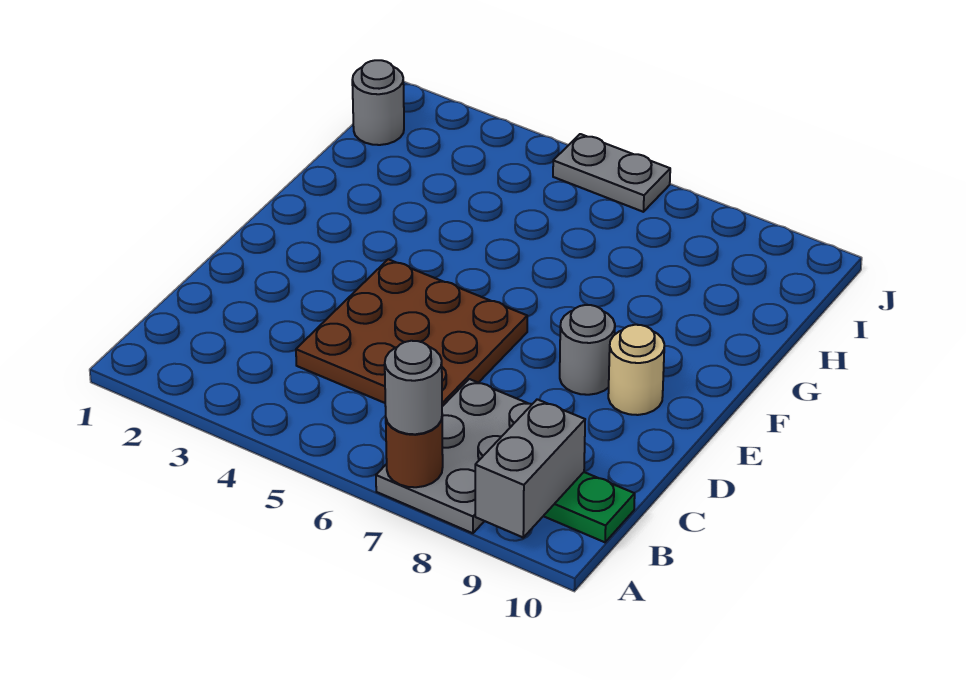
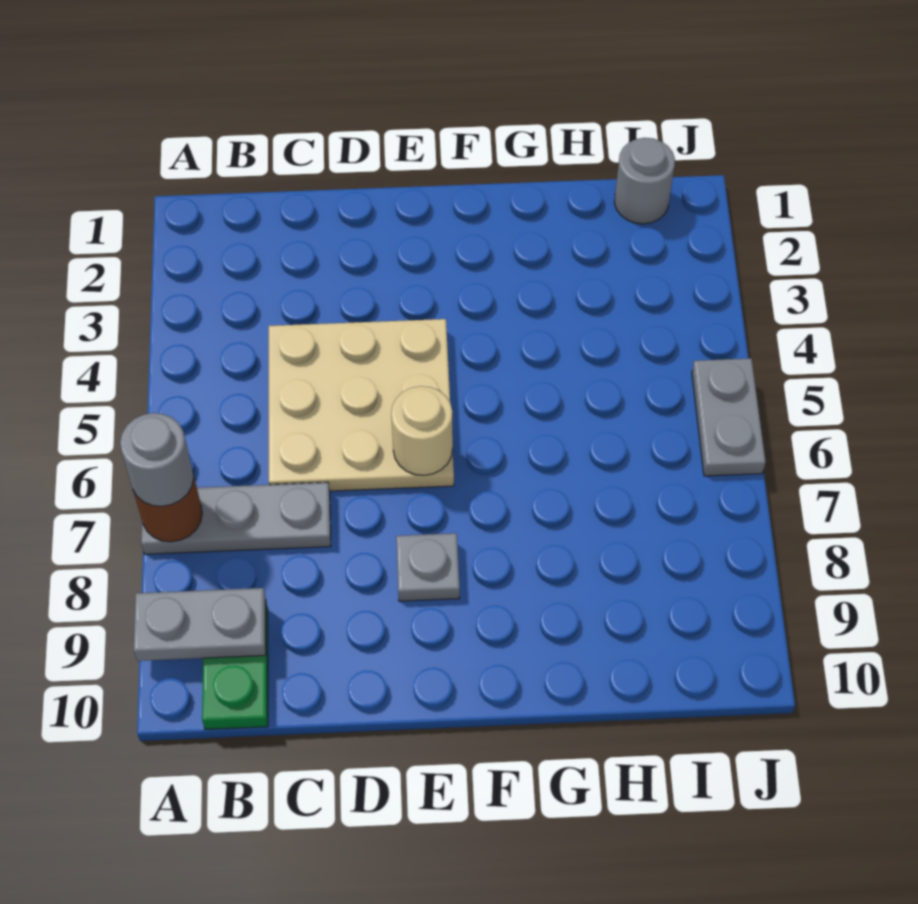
grey plate A7:C8 level 1 -> grey plate A7:C7 level 1
grey brick A9:B9 level 2 -> grey plate A9:B9 level 2
brown plate C4:E6 level 1 -> tan plate C4:E6 level 1
grey round brick E8 level 1 -> grey plate E8 level 1
tan round brick E9 level 1 -> tan round brick E6 level 2

